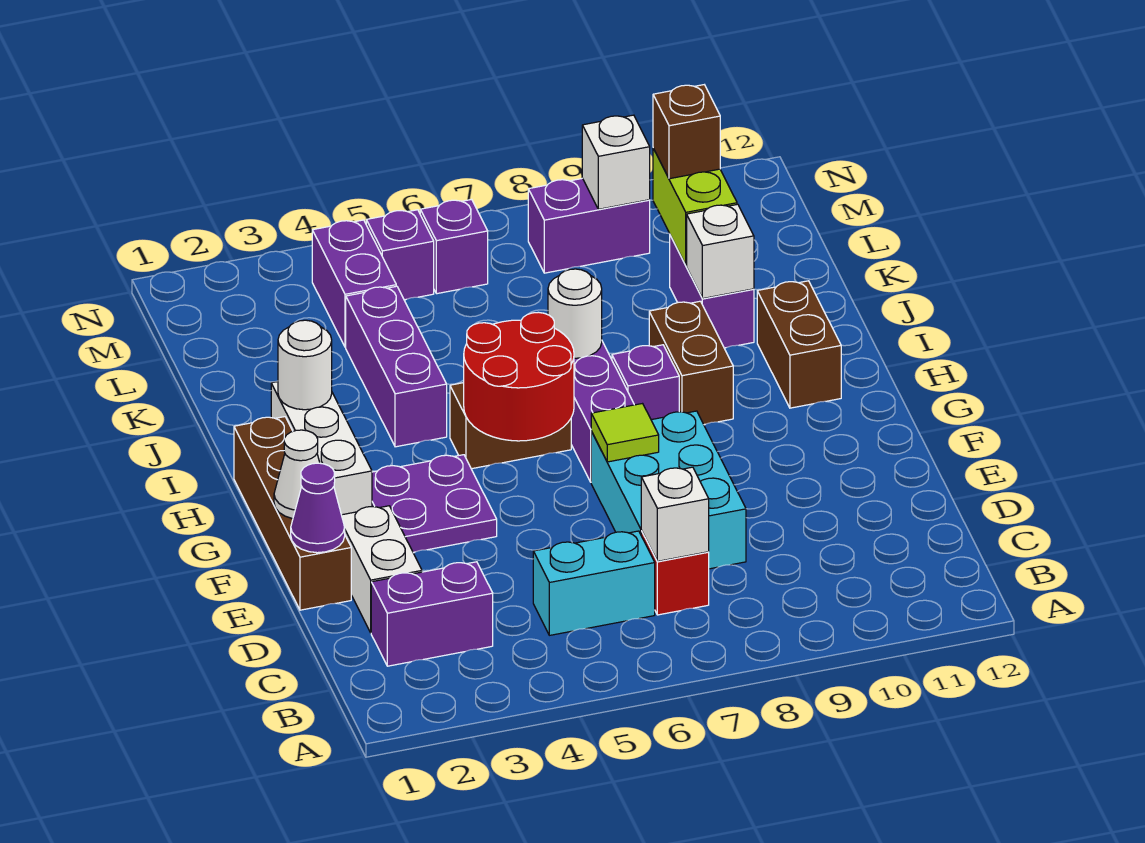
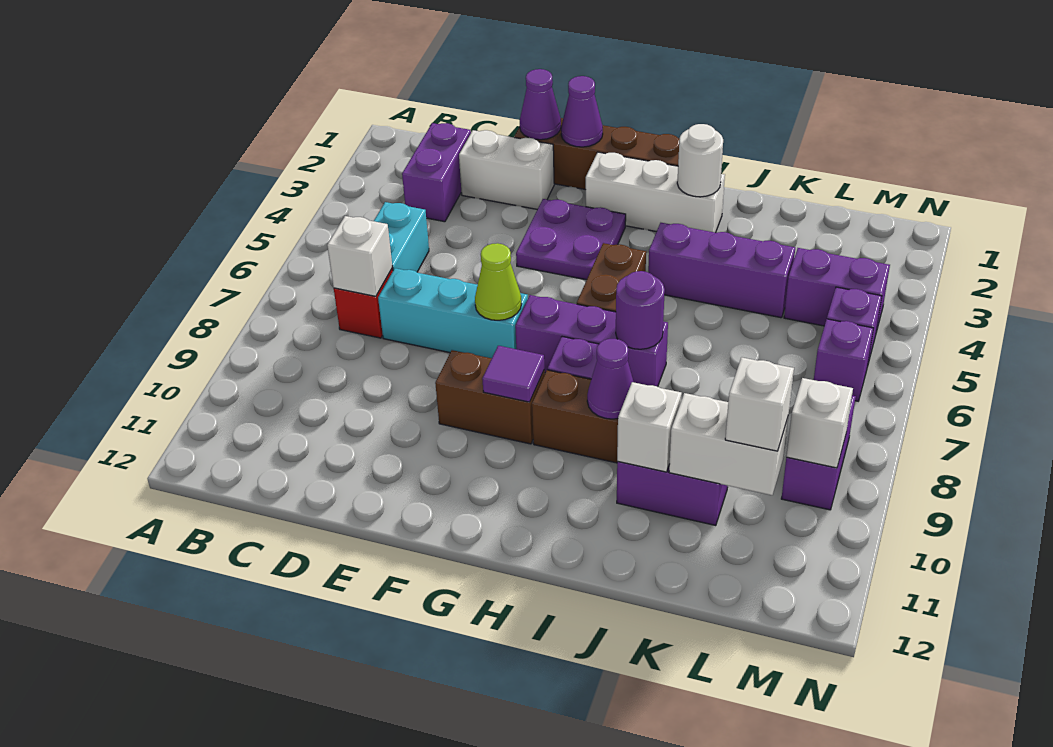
cyan brick D7:F8 level 1 -> cyan brick D7:F7 level 1
white cone F1 level 2 -> purple cone F1 level 2
lime tile F7 level 2 -> lime cone F7 level 2
red round brick G5:H6 level 2 -> none
none -> purple tile G9 level 2
brown brick H11:I11 level 1 -> brown brick F9:G9 level 1
white round brick I7 level 2 -> purple round brick I7 level 2
none -> purple cone I9 level 2
lime brick K10:L10 level 2 -> white brick K10:L10 level 2
brown brick L10 level 3 -> white brick L10 level 3

